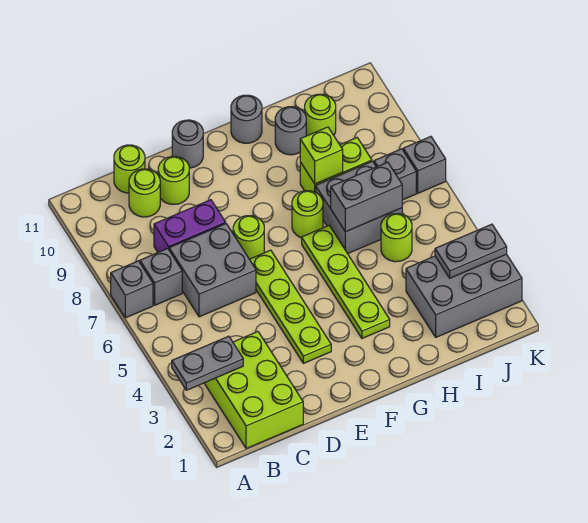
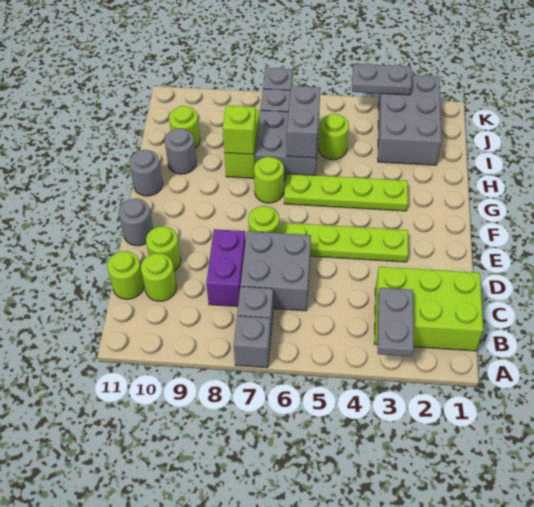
grey plate J3:K3 level 2 -> grey plate K3:K4 level 2

